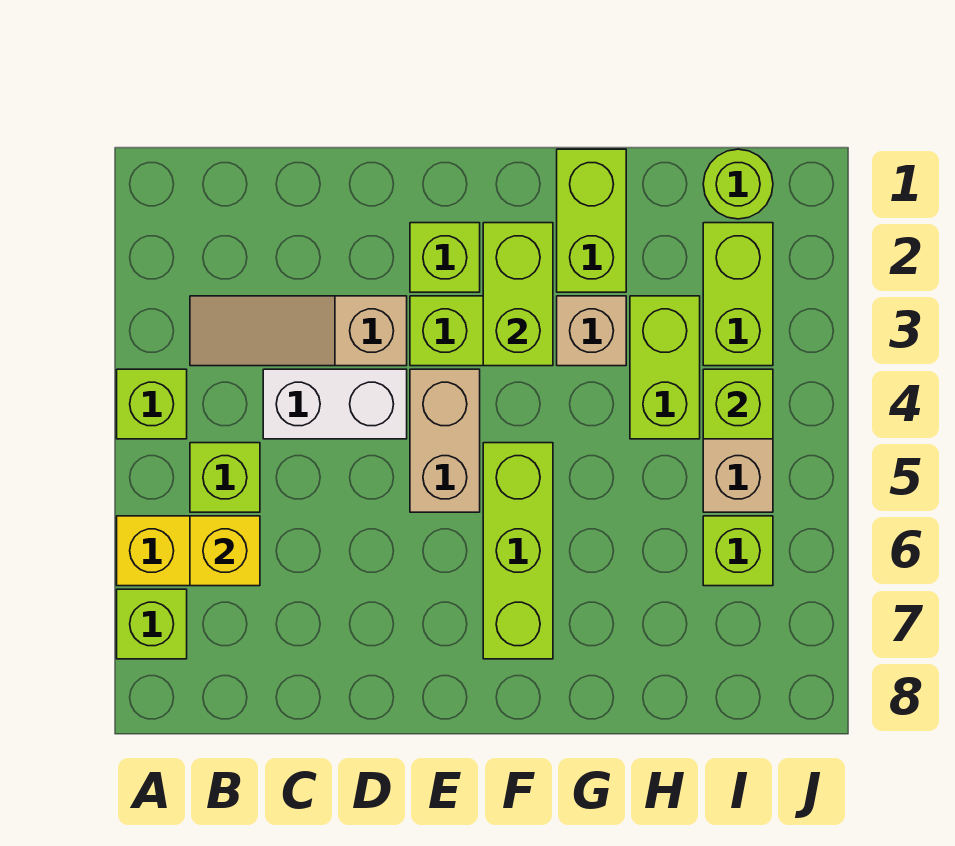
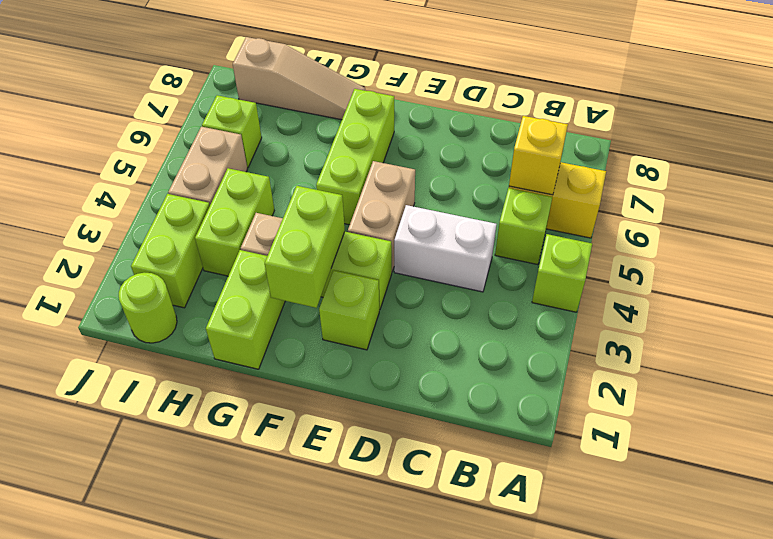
lime brick A7 level 1 -> none
tan slope B3:D3 level 1 top D -> tan slope G8:I8 level 1 top I
lime brick I4 level 2 -> none

